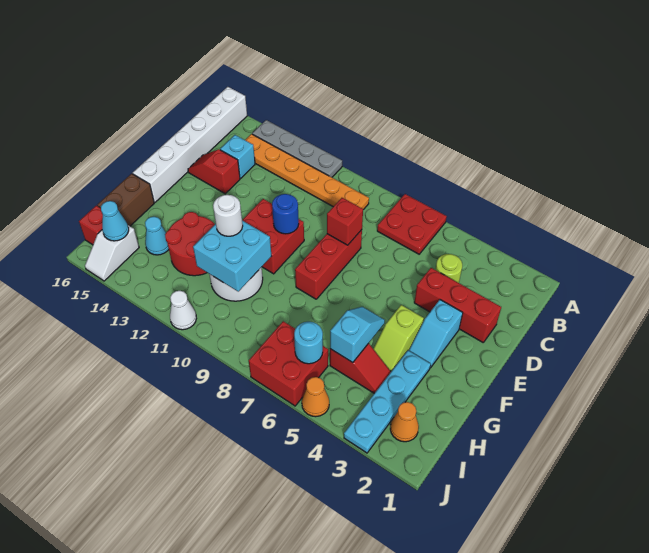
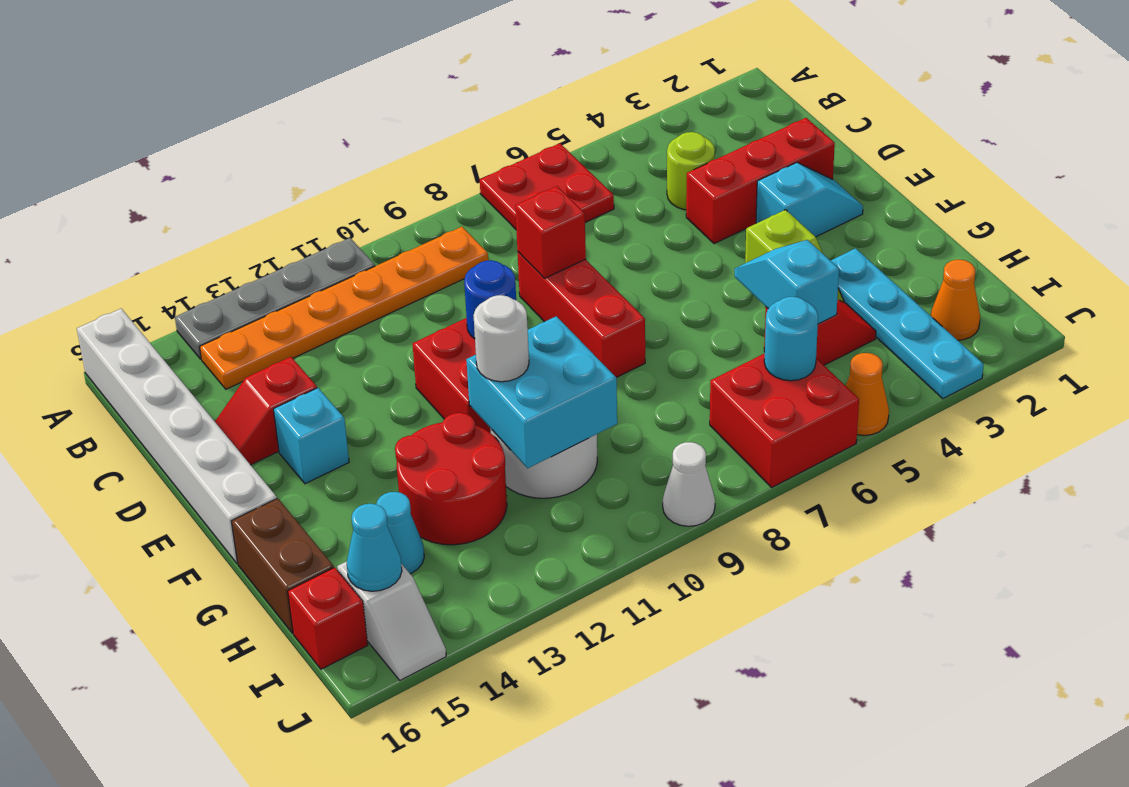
cyan brick C14 level 1 -> cyan brick E14 level 1
cyan slope E3:F3 level 1 top E -> cyan slope E2:E3 level 1 top 3
white cone J11 level 1 -> white cone J9 level 1

